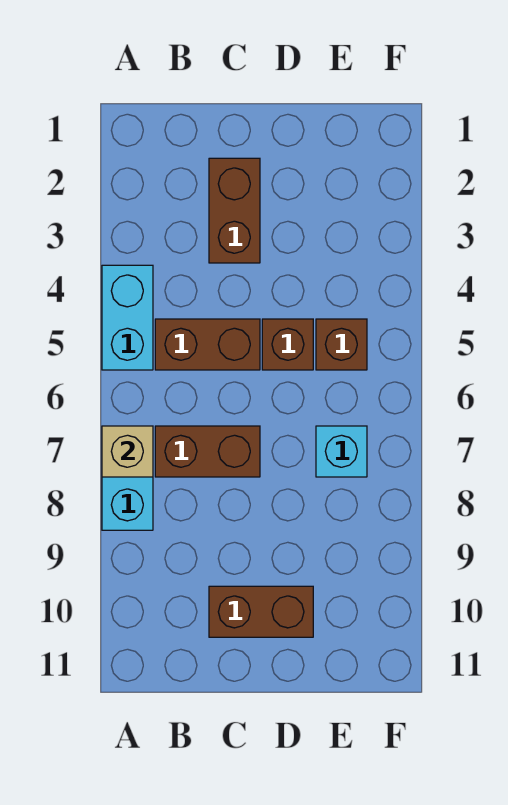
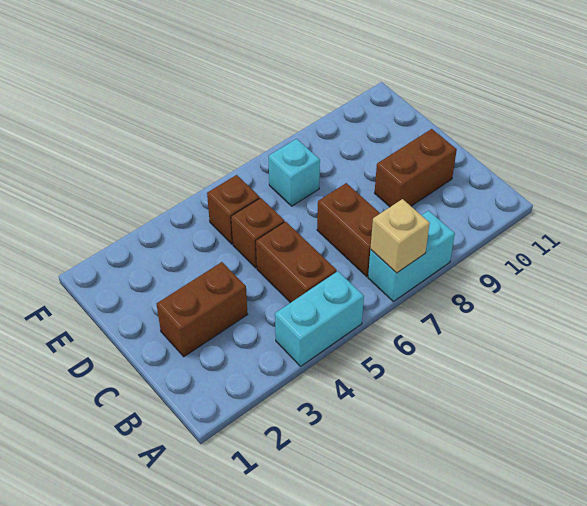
brown brick C10:D10 level 1 -> brown brick C9:C10 level 1

